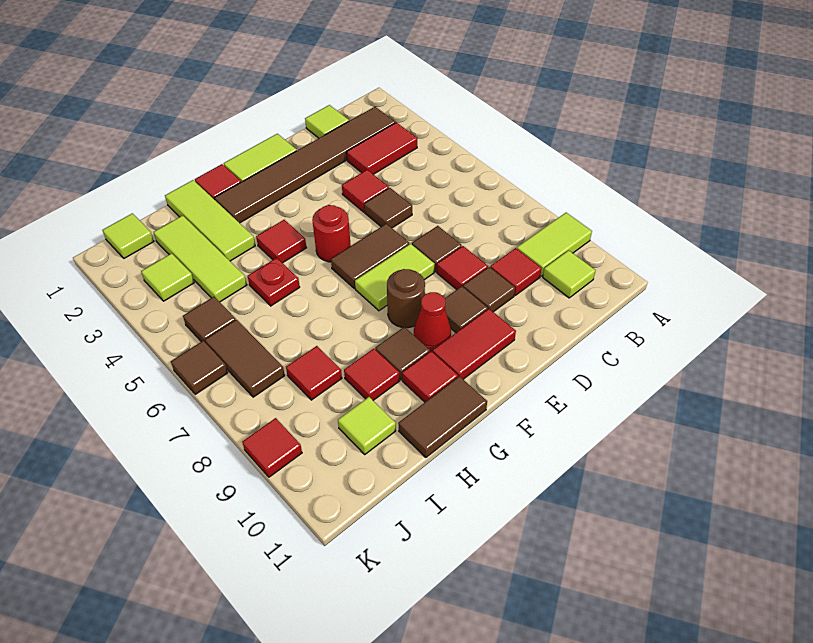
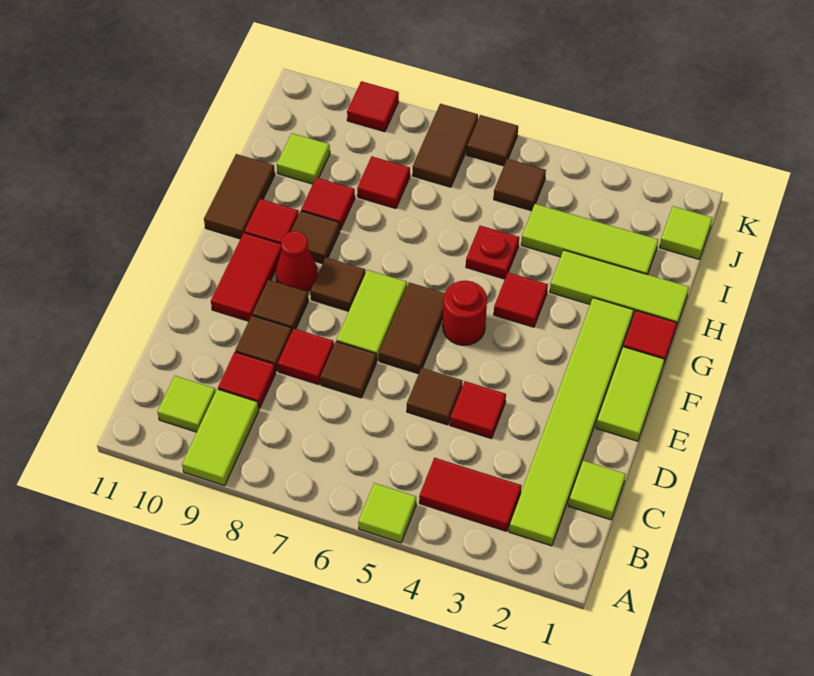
brown tile B2:G2 level 1 -> lime tile B2:G2 level 1
red tile B3:C3 level 1 -> red tile B3:B4 level 1
brown round brick F8 level 1 -> brown tile F8 level 1
lime tile J3 level 1 -> lime tile A5 level 1
brown tile J6:J7 level 1 -> brown tile J7:K7 level 1

